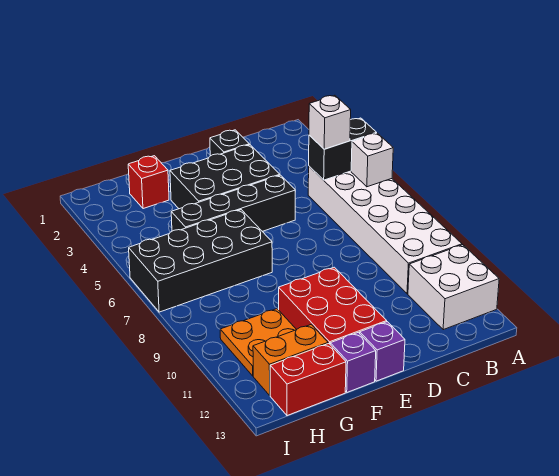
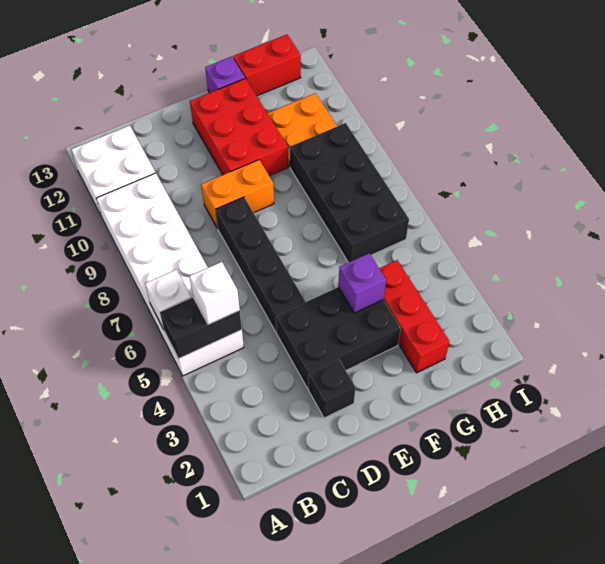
black brick D5:G5 level 1 -> black brick D5:D8 level 1
purple brick E13 level 1 -> purple brick F4 level 2
black brick F6:I7 level 1 -> black brick G6:H9 level 1
red brick G2 level 1 -> red brick G2:G4 level 1
orange brick G12:H12 level 1 -> orange brick D9:E9 level 1

